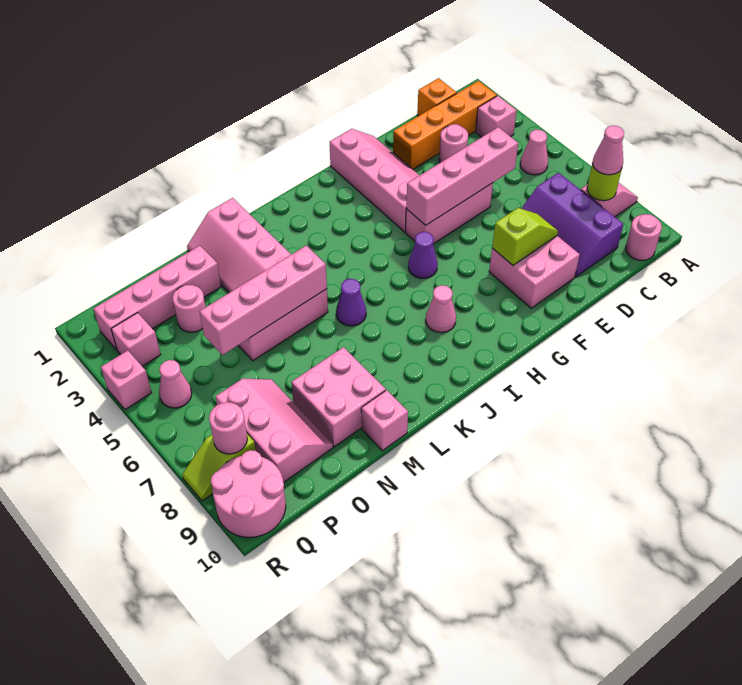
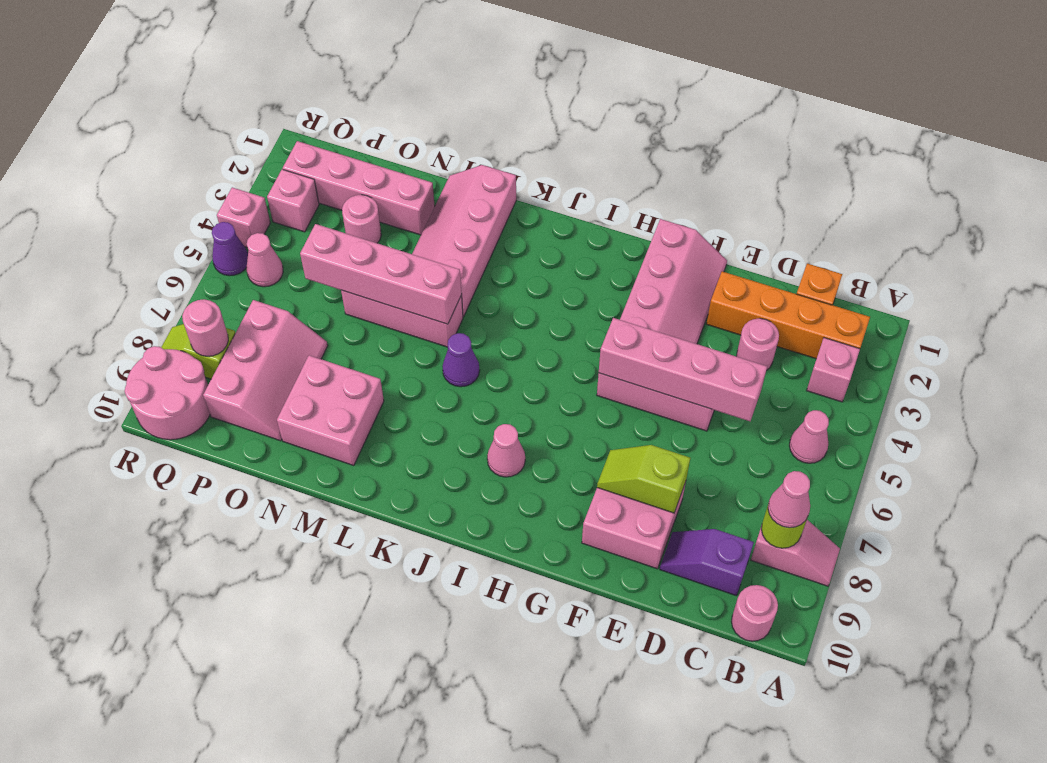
purple slope C7:D9 level 1 top C -> purple slope C9:D9 level 1 top C
lime slope E8:F8 level 2 top F -> lime slope E8:F8 level 2 top E
purple cone H6 level 1 -> purple cone R5 level 1
pink brick M10 level 1 -> none

